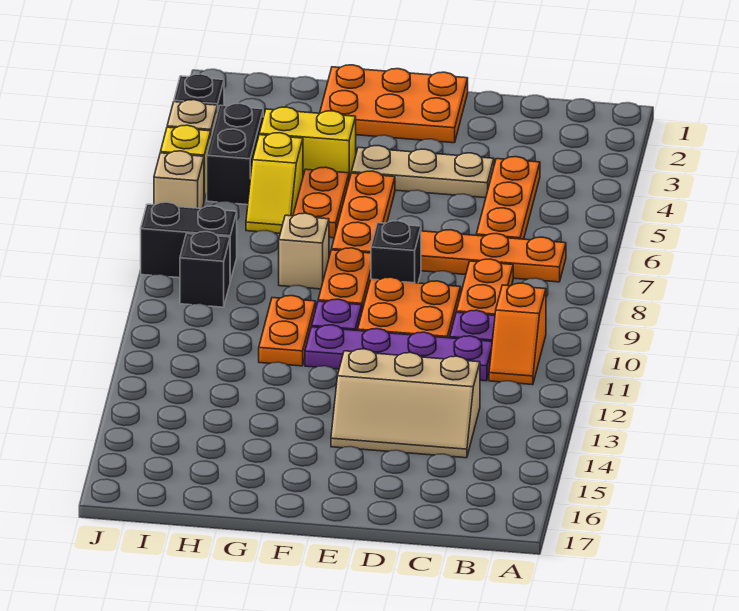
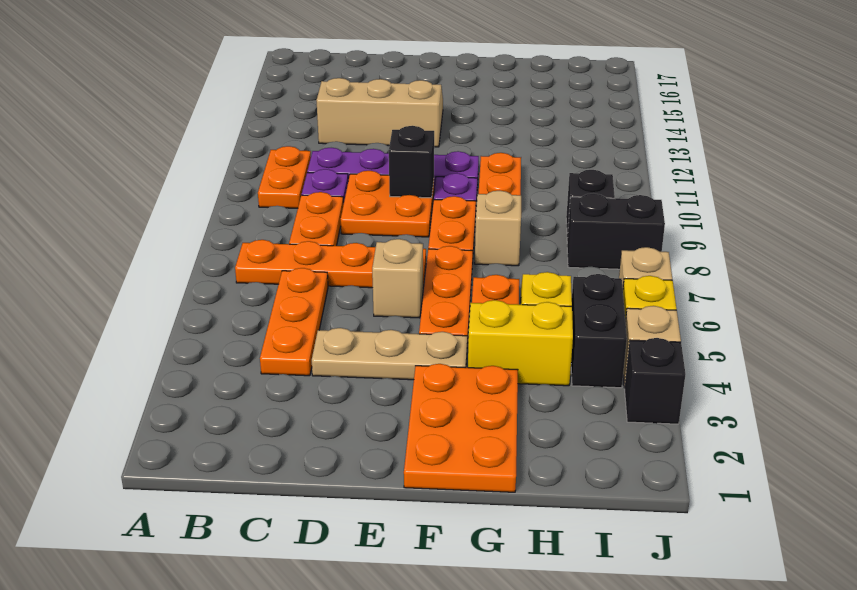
orange slope B10:B11 level 1 top 10 -> orange plate B10:B11 level 1
orange plate E1:G2 level 1 -> orange plate F1:G3 level 1
none -> tan brick E6 level 1
black brick E8 level 1 -> black brick E10 level 2

